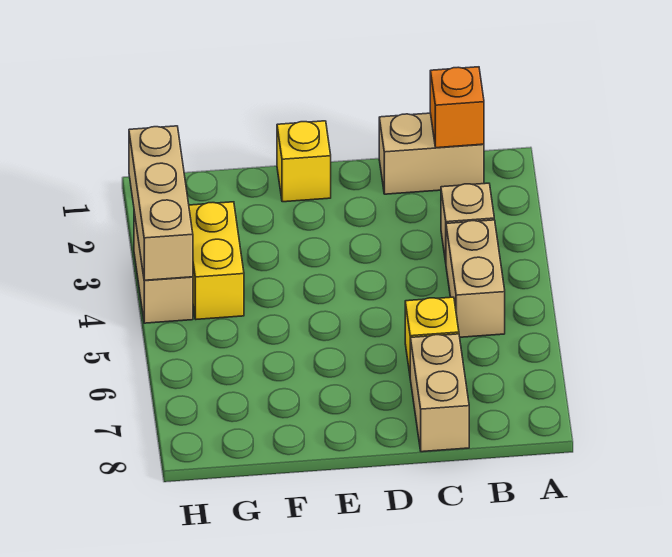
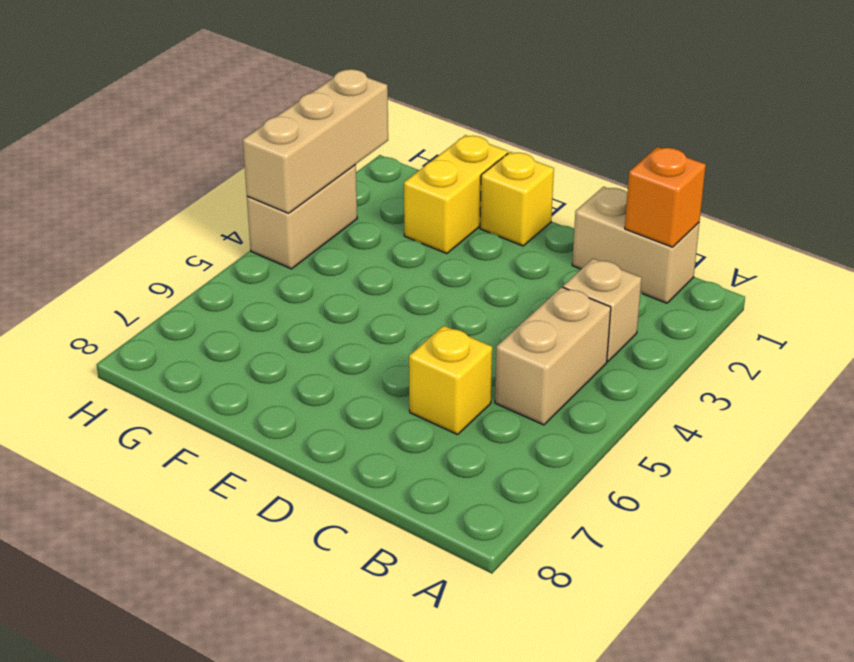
tan brick C7:C8 level 1 -> none
yellow brick G3:G4 level 1 -> yellow brick F1:F2 level 1

